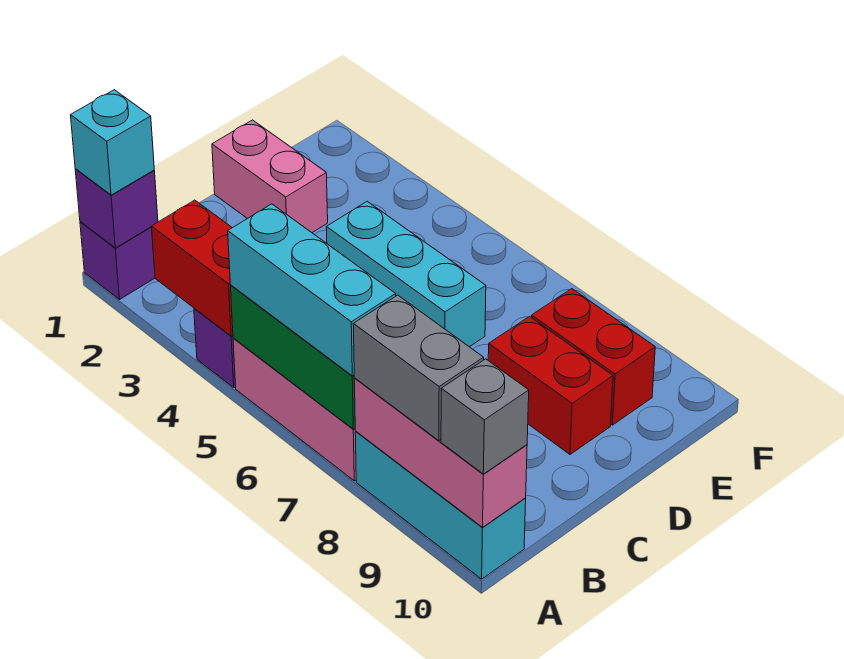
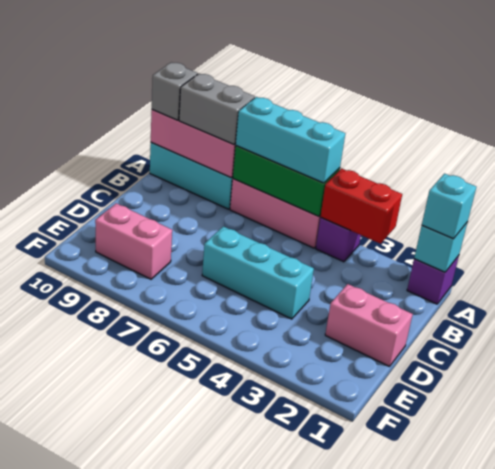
purple brick A1 level 2 -> cyan brick A1 level 2
red brick D8:D9 level 1 -> none
red brick E8:E9 level 1 -> pink brick E8:E9 level 1

